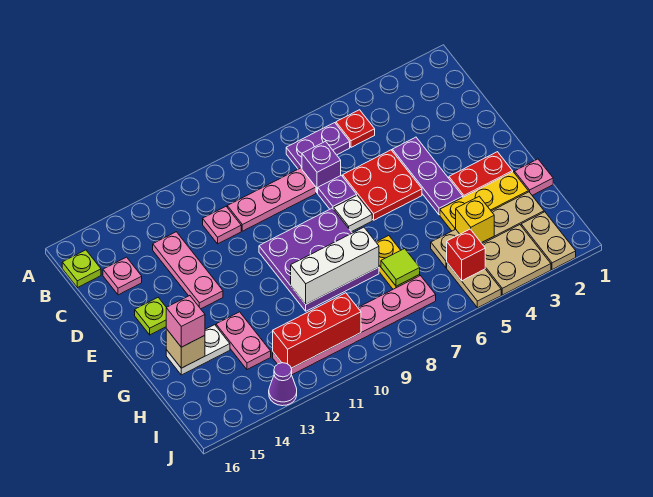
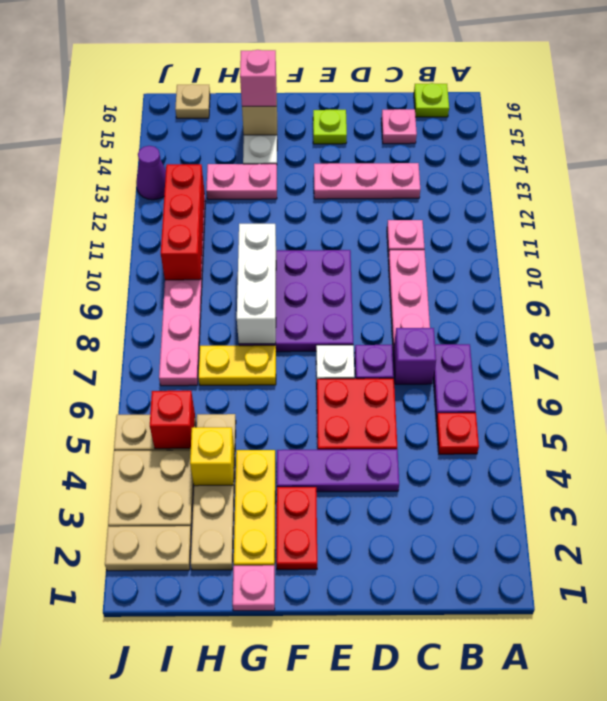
lime tile H7 level 2 -> none
none -> tan plate I16 level 1

